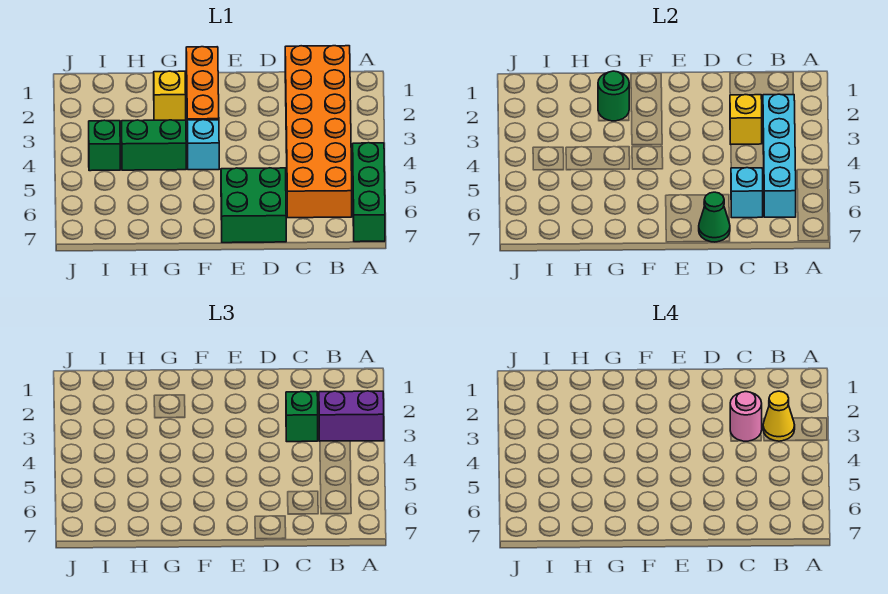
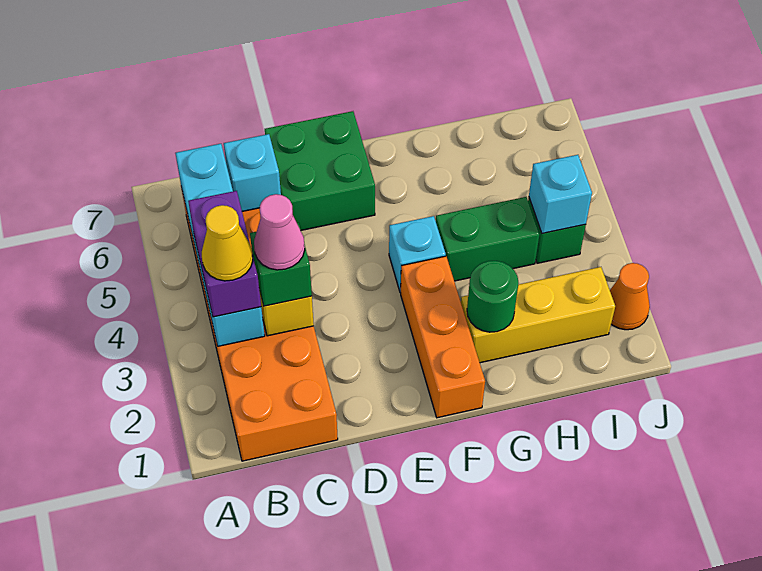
purple brick A3:B3 level 3 -> purple brick B3:B4 level 3
green brick A5:A7 level 1 -> none
pink round brick C3 level 4 -> pink cone C3 level 4
green cone D7 level 2 -> none
yellow brick G2 level 1 -> yellow brick G2:I2 level 1
none -> cyan brick I4 level 2
none -> orange cone J2 level 1

